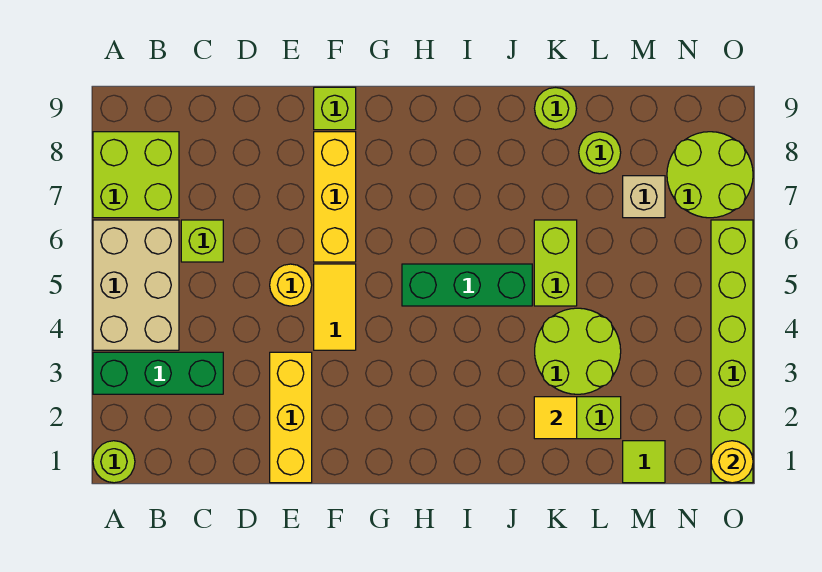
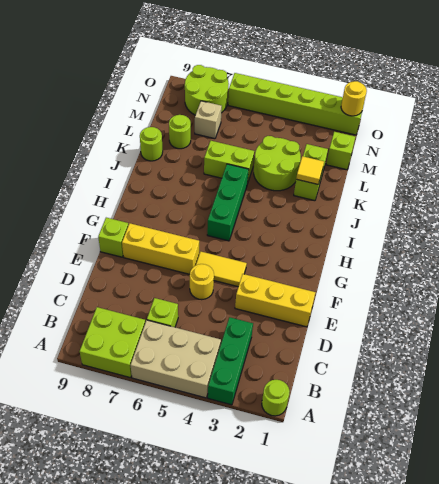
lime tile M1 level 1 -> lime brick M1 level 1

